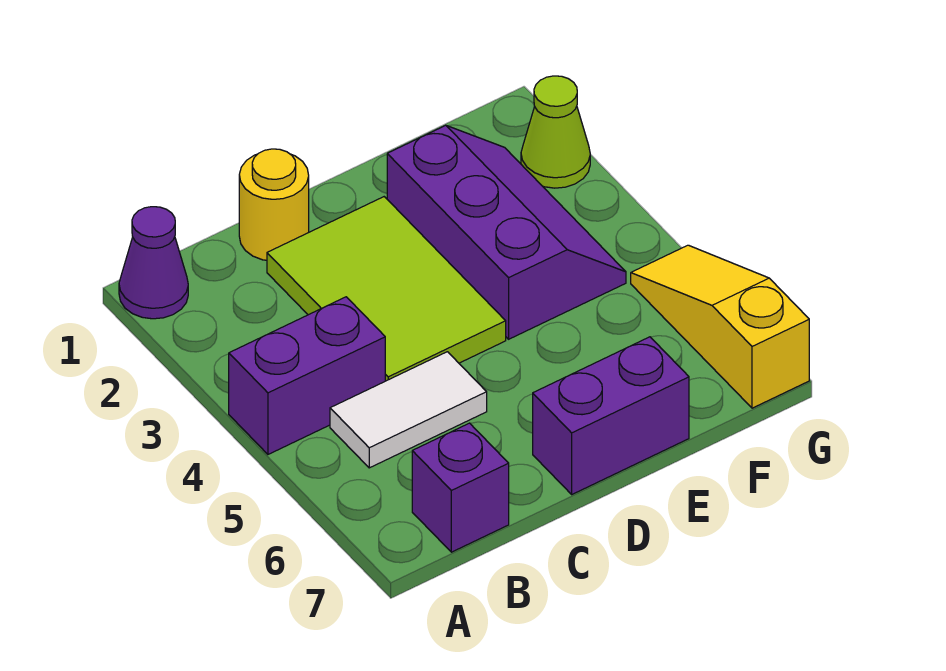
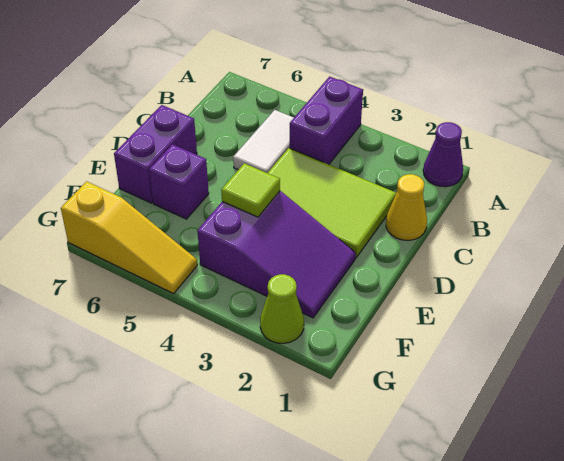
purple brick B7 level 1 -> purple brick E6 level 1
yellow round brick C1 level 1 -> yellow cone C1 level 1
purple slope E2:F4 level 1 top E -> purple slope E2:F4 level 1 top 4
none -> lime tile E4 level 2

